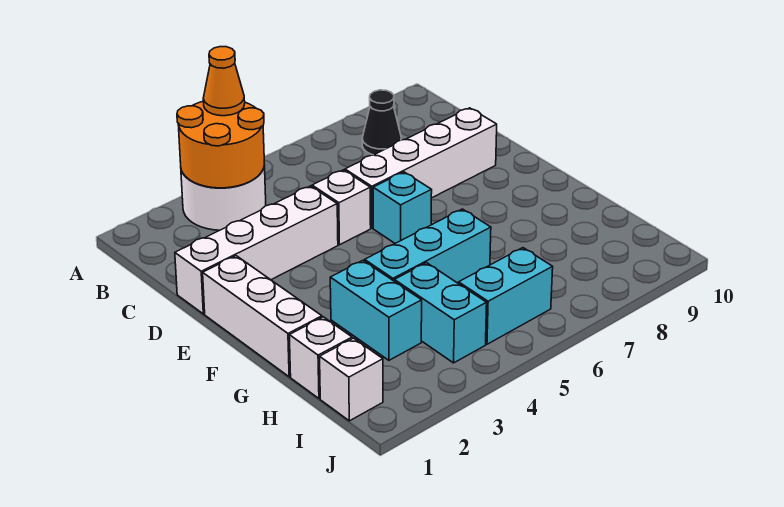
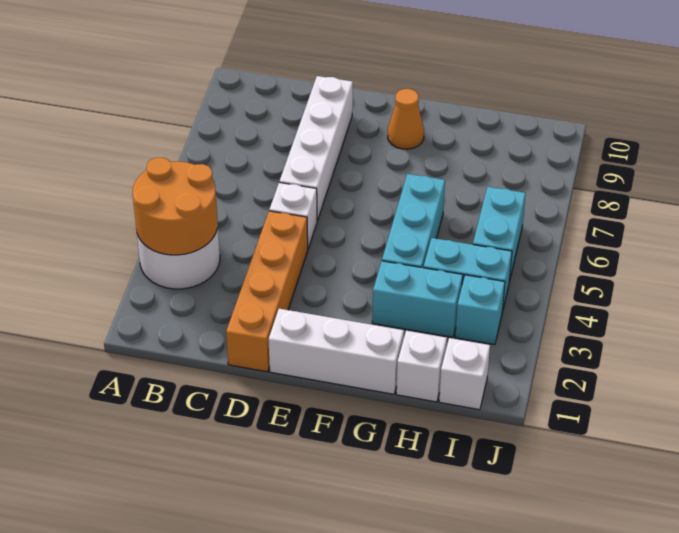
orange cone A4 level 3 -> orange cone F9 level 1
black cone B8 level 1 -> none
white brick D1:D4 level 1 -> orange brick D1:D4 level 1
cyan brick E6 level 1 -> cyan brick I3 level 1

